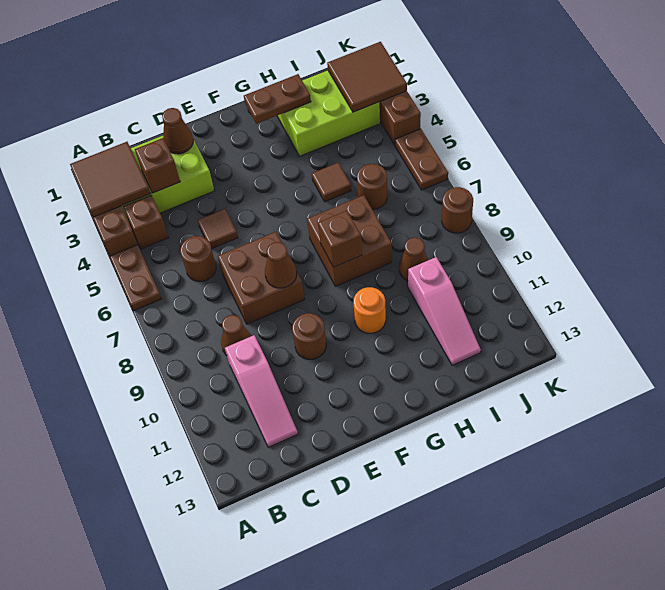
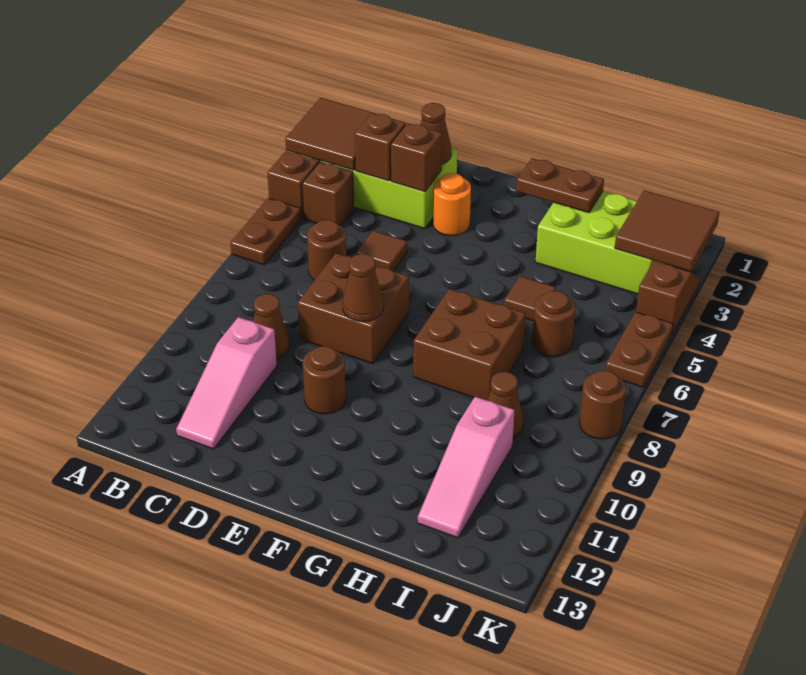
brown brick G8 level 2 -> brown brick D3 level 2
orange round brick G10 level 1 -> orange round brick E3 level 1

